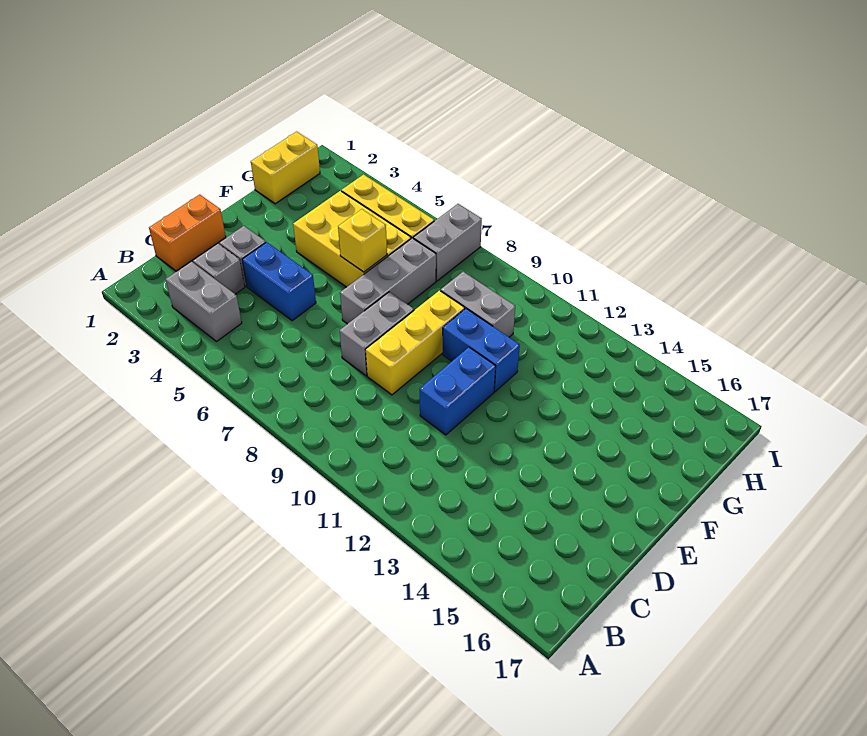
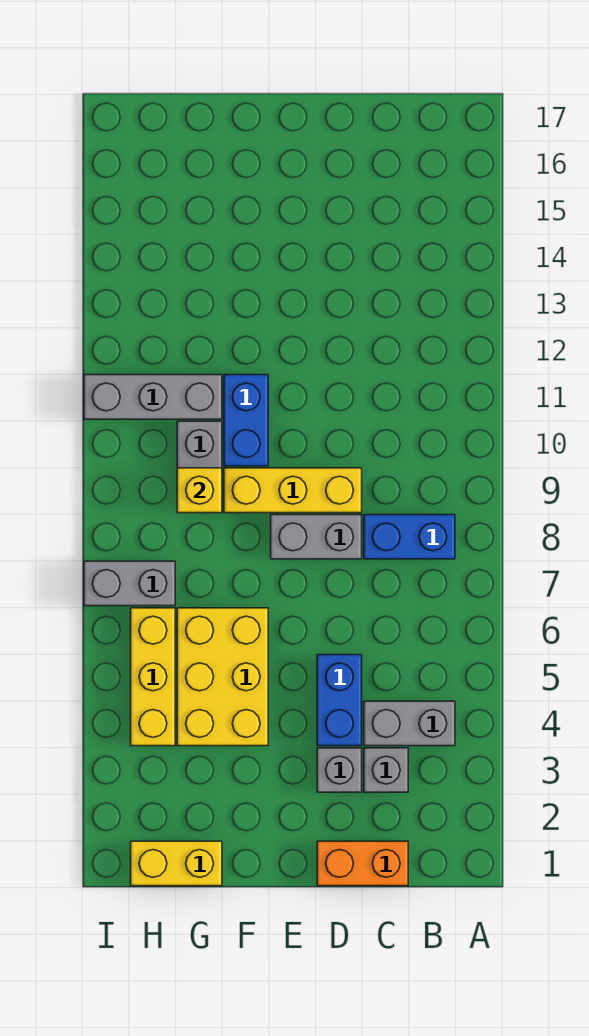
grey brick B3:B4 level 1 -> grey brick B4:C4 level 1
blue brick D11:E11 level 1 -> blue brick B8:C8 level 1
grey brick E7:G7 level 1 -> grey brick G11:I11 level 1
yellow brick F6 level 2 -> yellow brick G9 level 2

